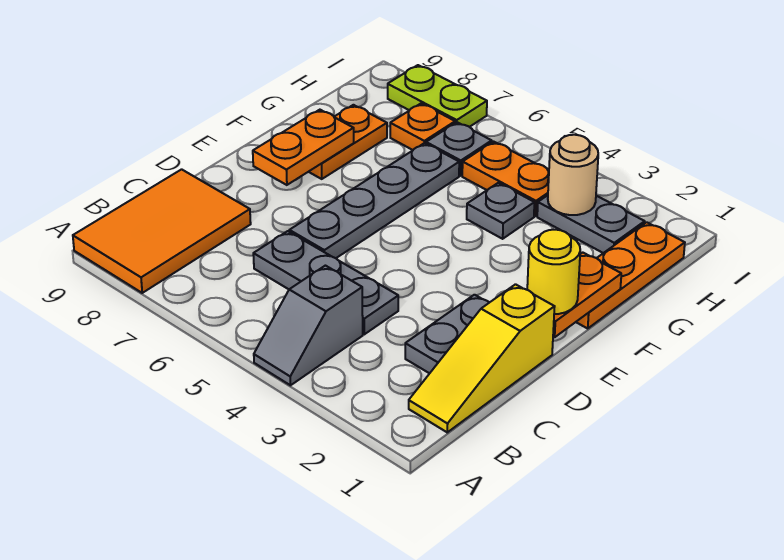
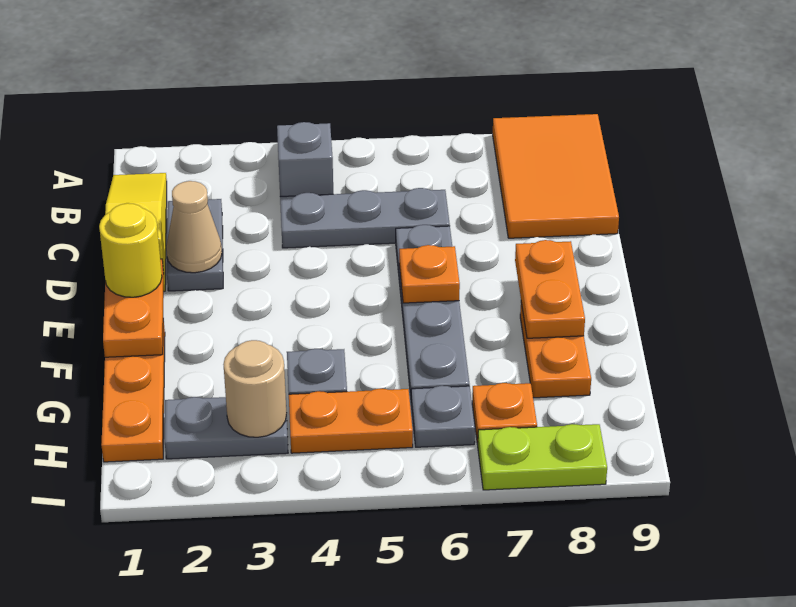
none -> tan cone D2 level 2
none -> orange plate E6 level 2

